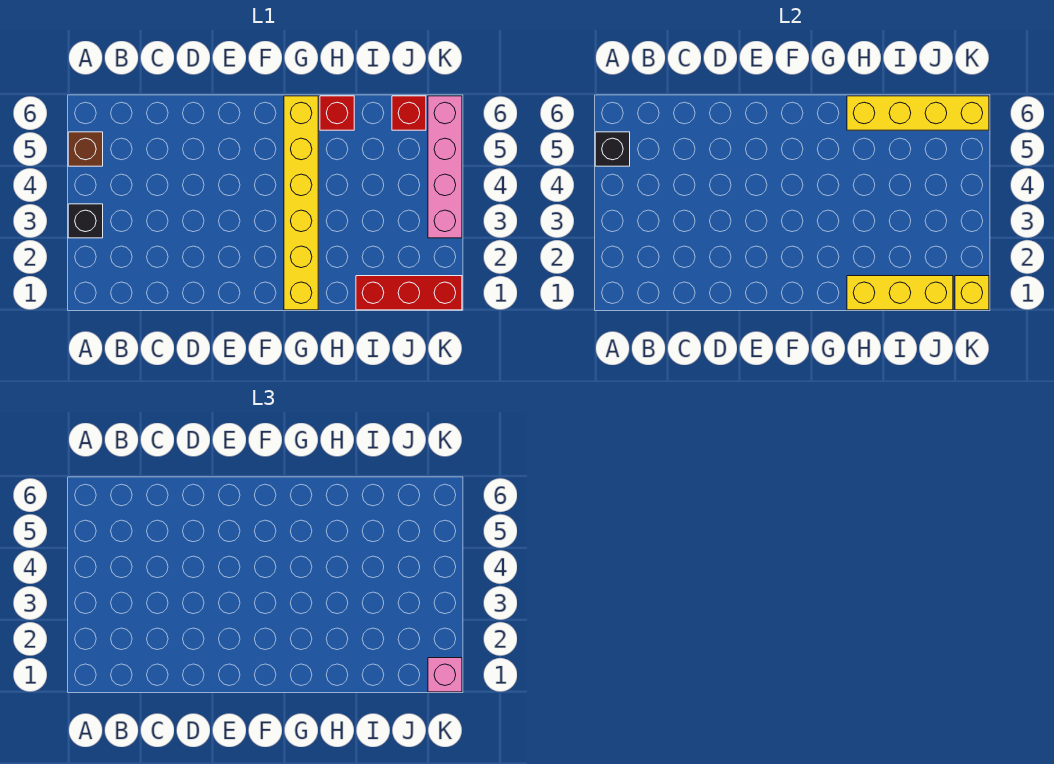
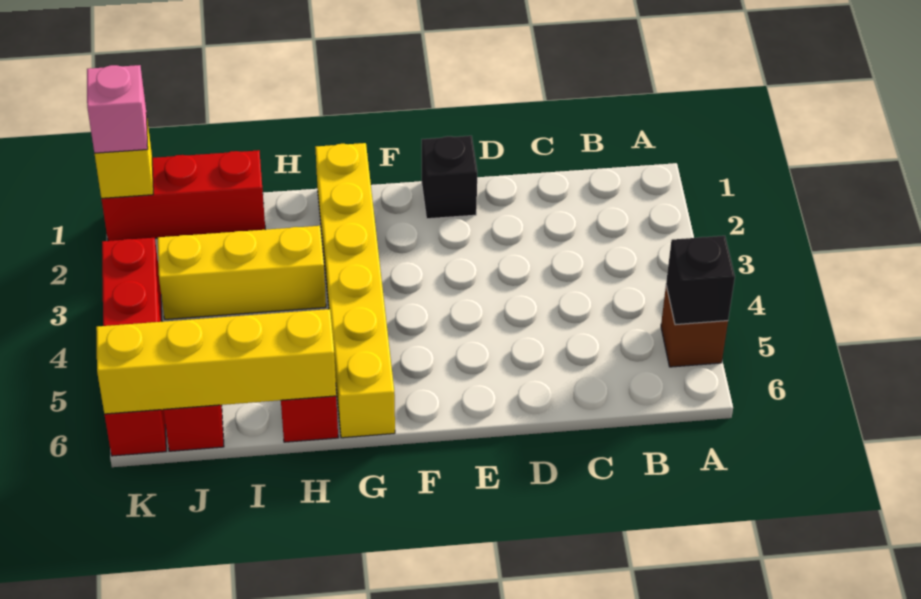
black brick A3 level 1 -> black brick E1 level 1
yellow brick H1:J1 level 2 -> yellow brick H3:J3 level 1
pink brick K3:K6 level 1 -> red brick K3:K6 level 1

